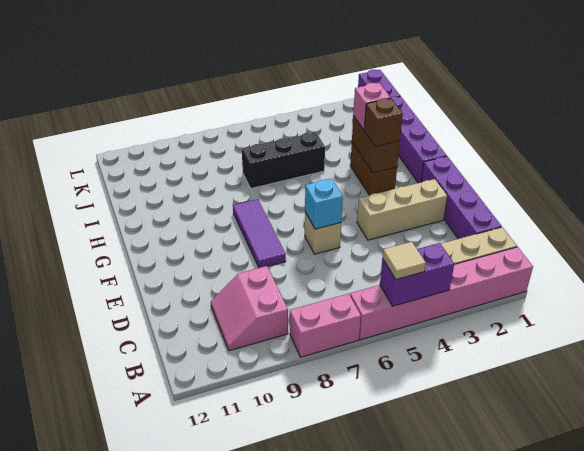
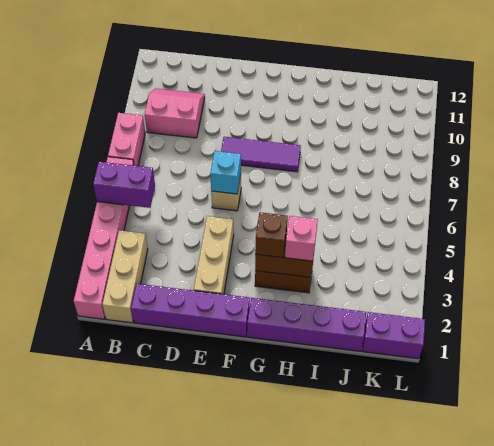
purple brick A4:A5 level 2 -> purple brick A5:B5 level 2
tan tile A5 level 3 -> none
black brick I5:I7 level 1 -> none

